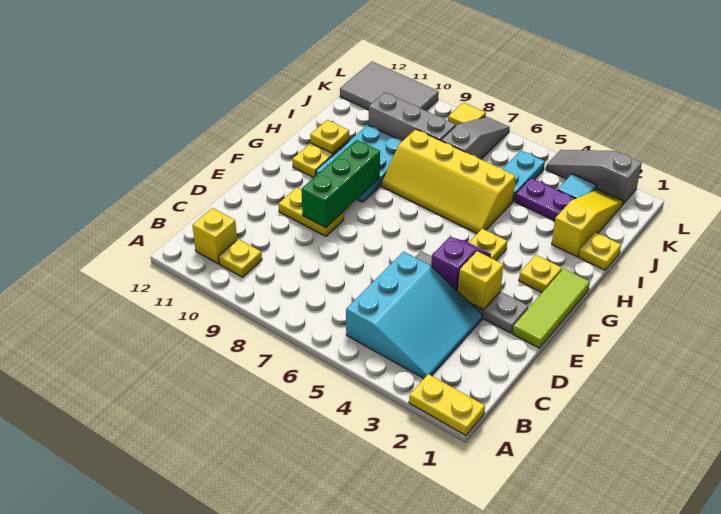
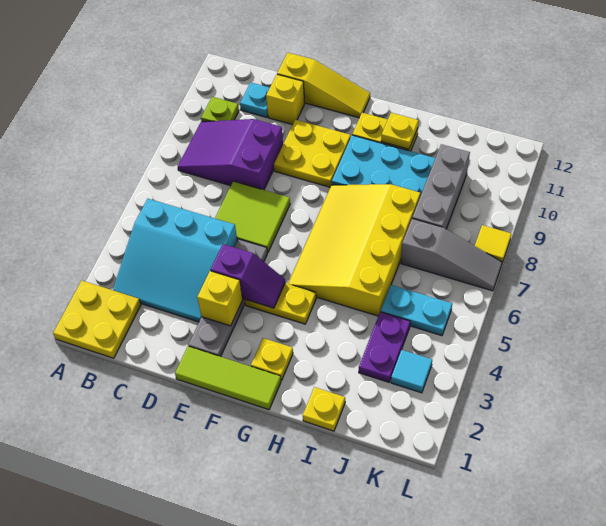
yellow plate A1:A2 level 1 -> yellow plate A1:B2 level 1
none -> purple slope B8:D9 level 1 top D
yellow plate B10 level 1 -> lime plate B10 level 1
yellow brick B11 level 1 -> yellow brick D11 level 1
none -> cyan plate C11 level 1
none -> lime tile D6:E7 level 1
yellow plate E9:E10 level 1 -> yellow plate E9:F10 level 1
green brick E9:G9 level 2 -> none
yellow slope H5:I8 level 1 top I -> yellow slope G5:I8 level 1 top I
yellow slope I2:K2 level 1 top I -> yellow slope D12:F12 level 1 top D
grey tile K10:L12 level 1 -> none
grey slope L2:L4 level 1 top 2 -> none

